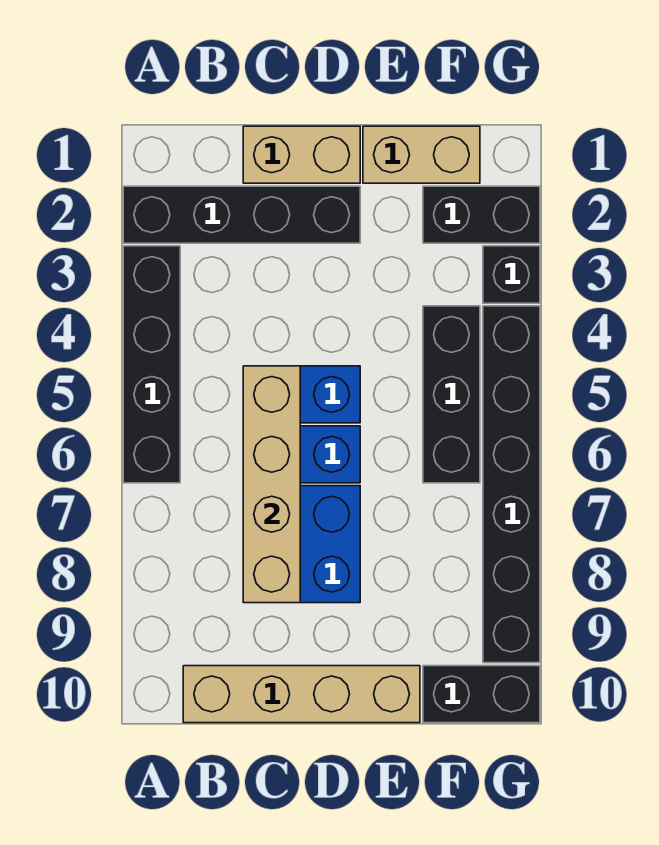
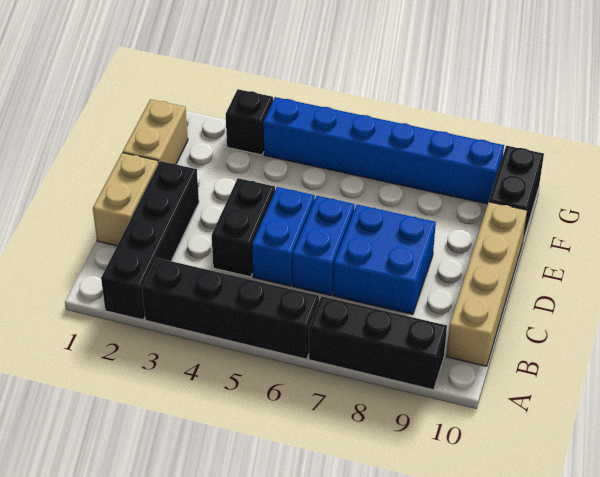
tan brick C5:C8 level 2 -> none
black brick F2:G2 level 1 -> black brick C4:D4 level 1
black brick F4:F6 level 1 -> black brick A7:A9 level 1
black brick G4:G9 level 1 -> blue brick G4:G9 level 1

